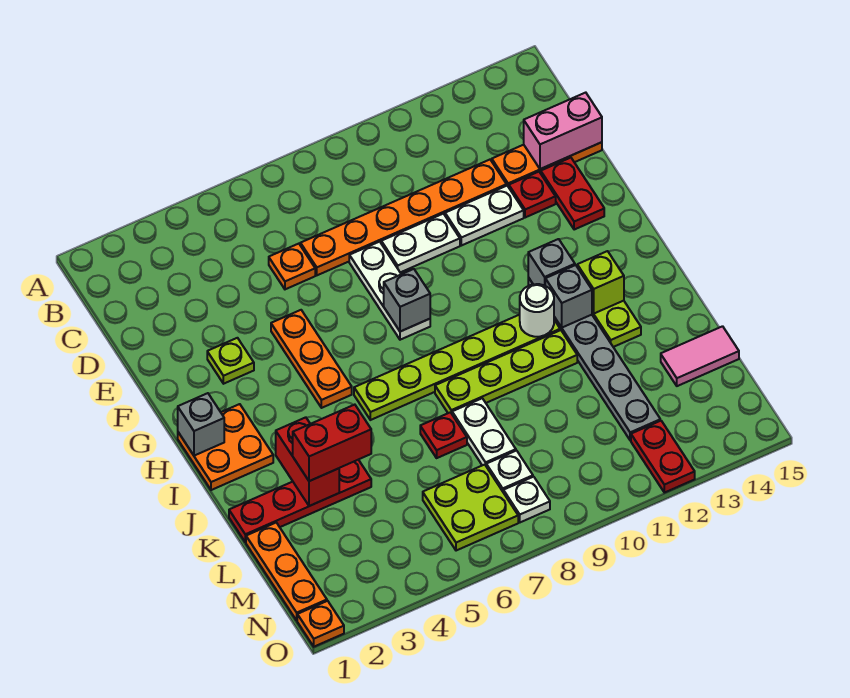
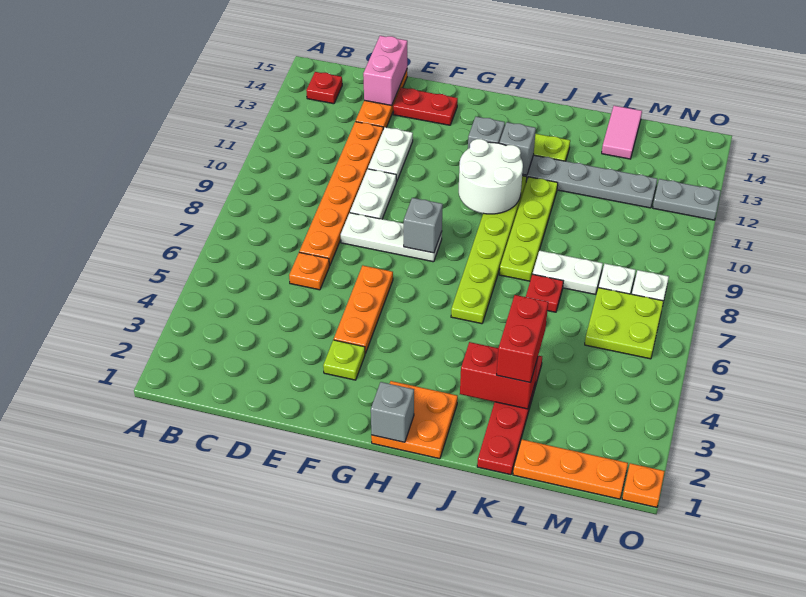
red plate E13 level 1 -> red plate B14 level 1
orange plate F5:H5 level 1 -> orange plate F4:F6 level 1
white round brick I11 level 2 -> white round brick H10:I11 level 2
lime brick I13 level 2 -> none
red plate N12:O12 level 1 -> grey plate N12:O12 level 1

